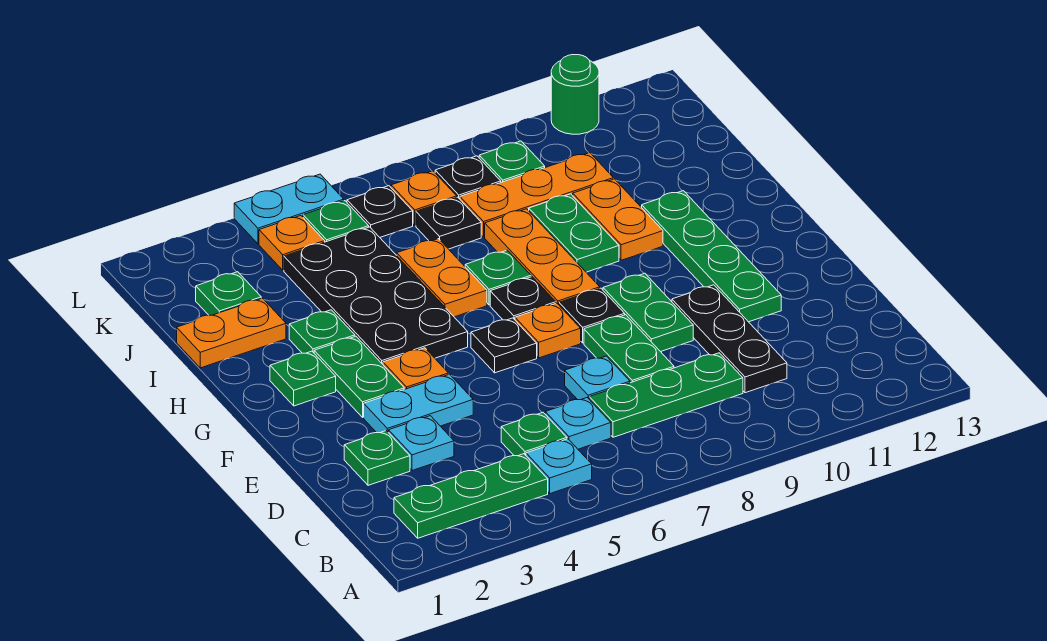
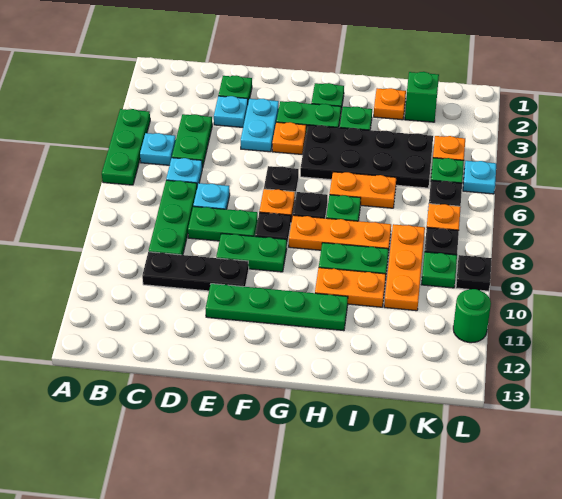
green plate B2:B4 level 1 -> green plate A4:A6 level 1
green plate C5 level 1 -> green plate C4:C5 level 1
orange plate I1:I2 level 1 -> orange plate I2 level 1
green plate J2 level 1 -> green brick J2 level 1
black plate J7 level 1 -> black plate L9 level 1
cyan plate L4:L5 level 1 -> cyan plate L5 level 1

